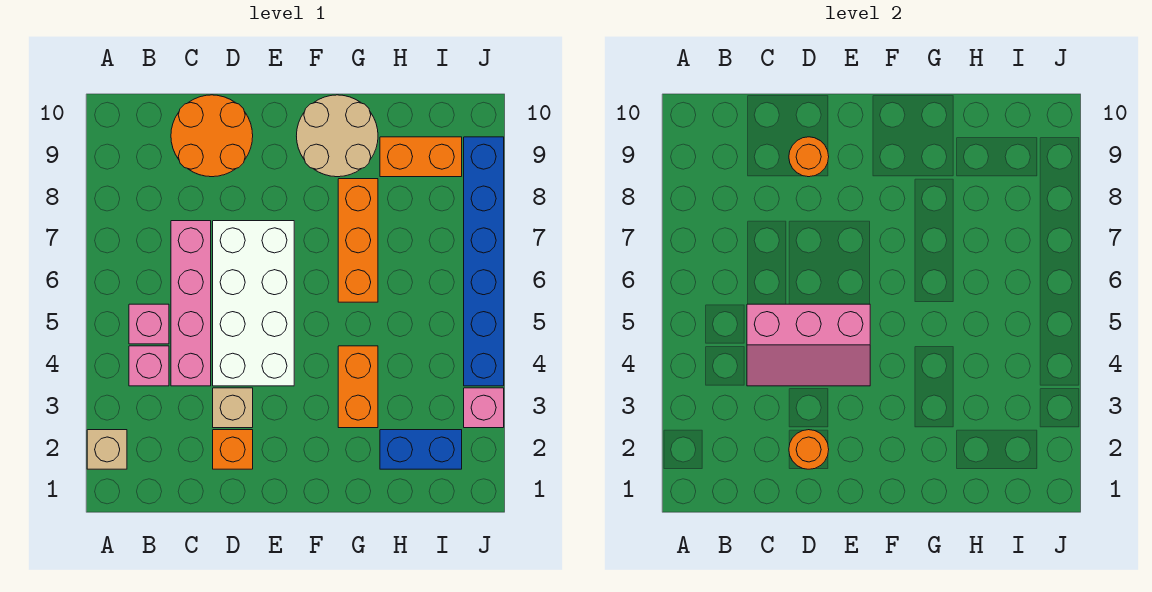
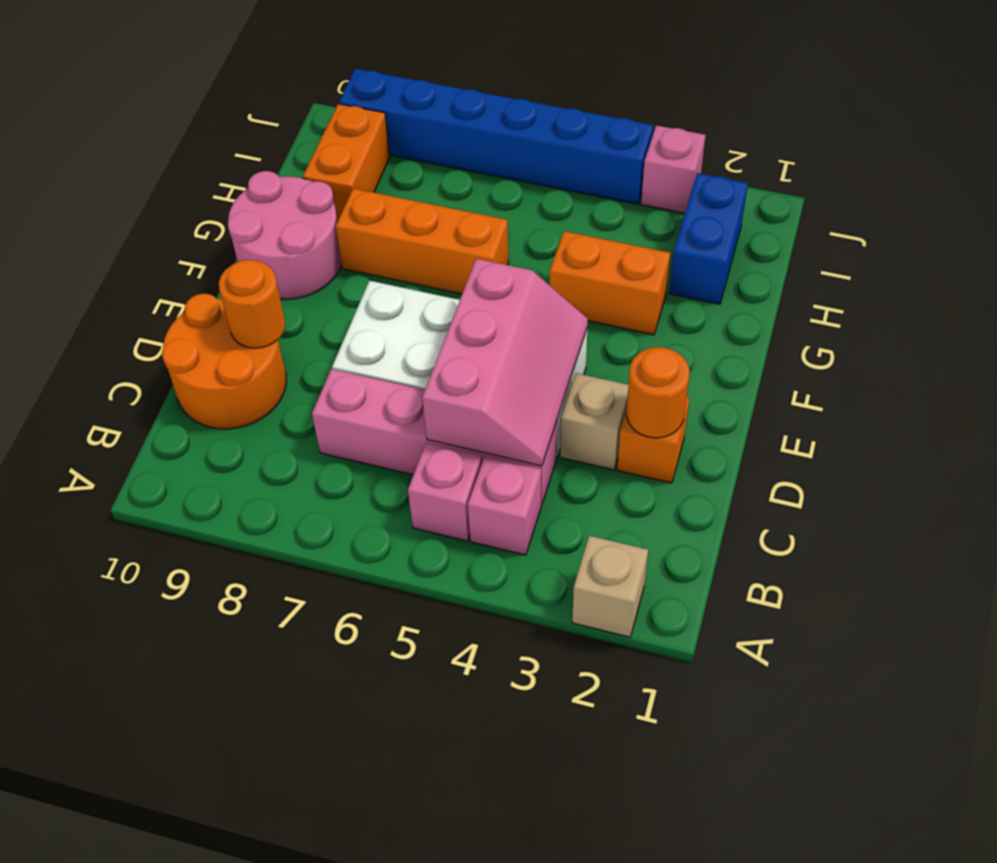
tan round brick F9:G10 level 1 -> pink round brick F9:G10 level 1

